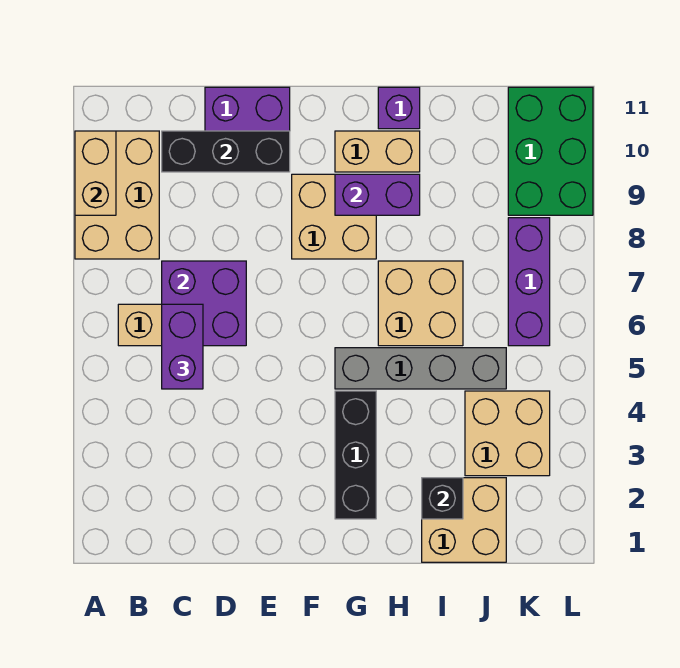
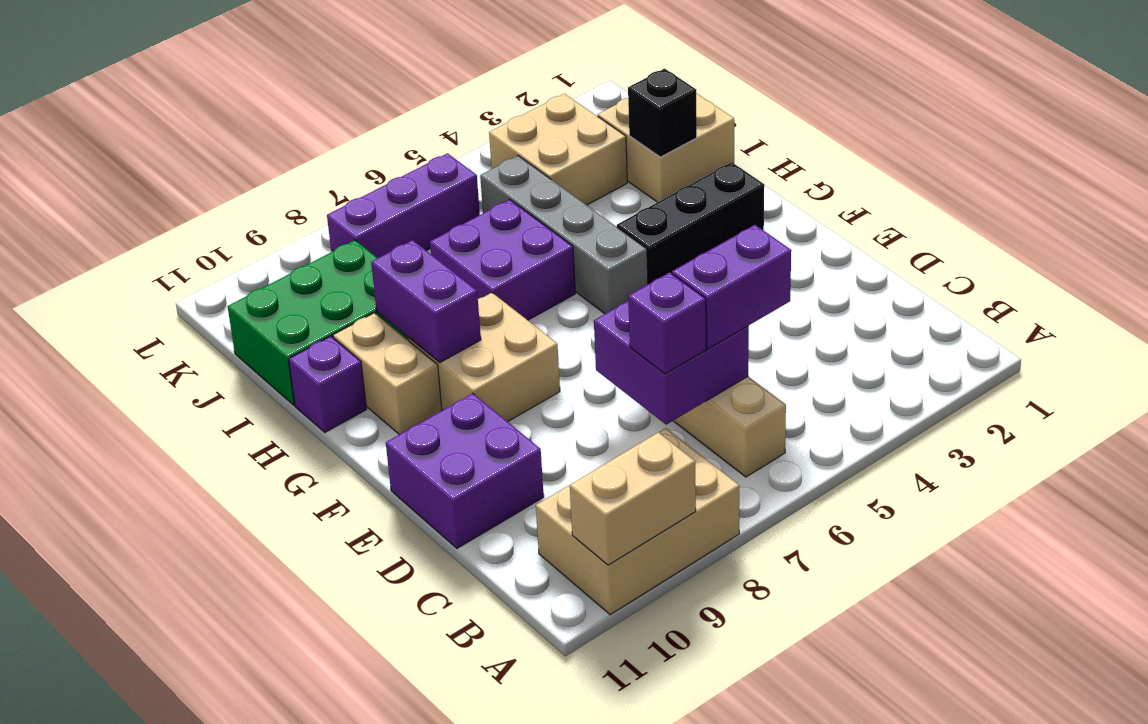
none -> purple brick C7 level 3
black brick C10:E10 level 2 -> none
tan brick H6:I7 level 1 -> purple brick H6:I7 level 1
green brick K9:L11 level 1 -> green brick I9:J11 level 1

